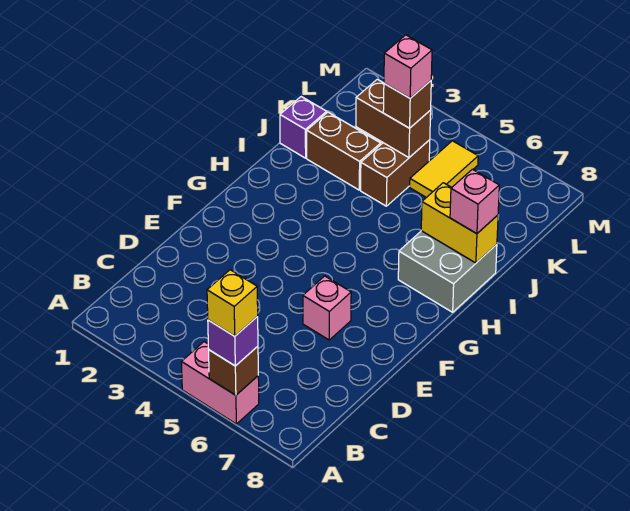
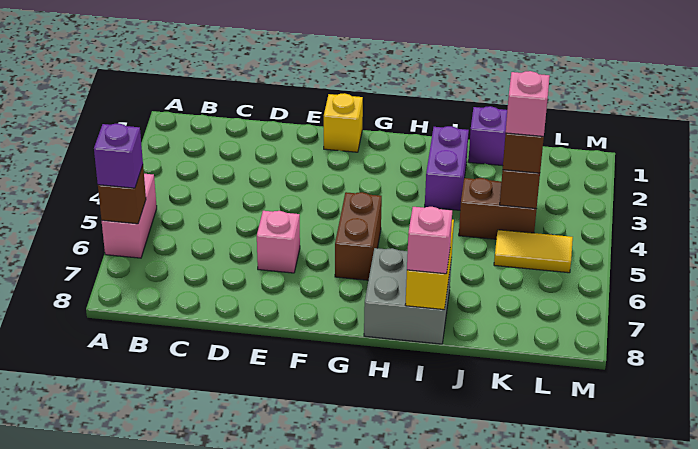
yellow brick A6 level 4 -> yellow brick F1 level 1
none -> purple brick I2:I3 level 1
brown brick J2:J3 level 1 -> brown brick G5:G6 level 1

